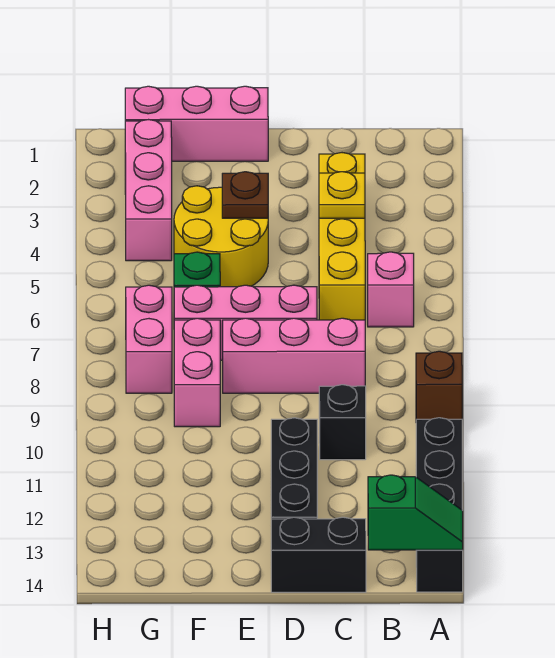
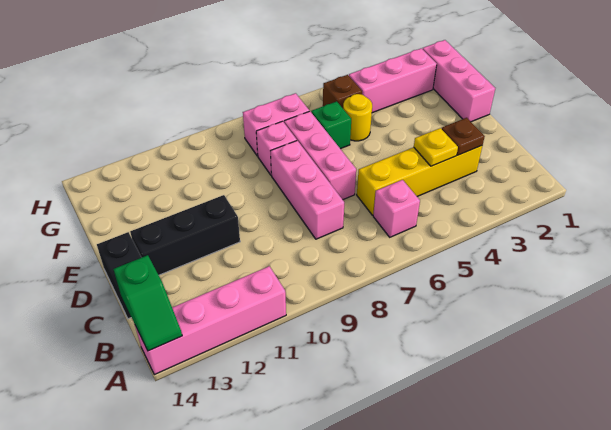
brown brick A9 level 1 -> brown brick G5 level 1
black brick A11:A14 level 1 -> pink brick A11:A14 level 1
black brick C10 level 1 -> none
yellow round brick E4:F5 level 1 -> yellow round brick F5 level 1
brown plate E4 level 2 -> brown plate C3 level 2
pink brick F8:F9 level 1 -> pink brick F8 level 1

